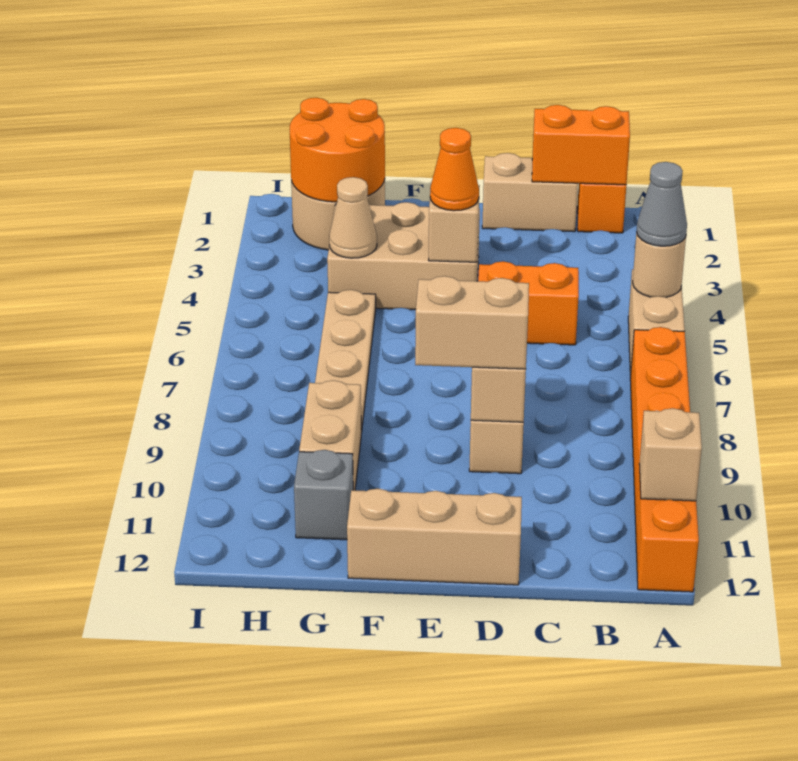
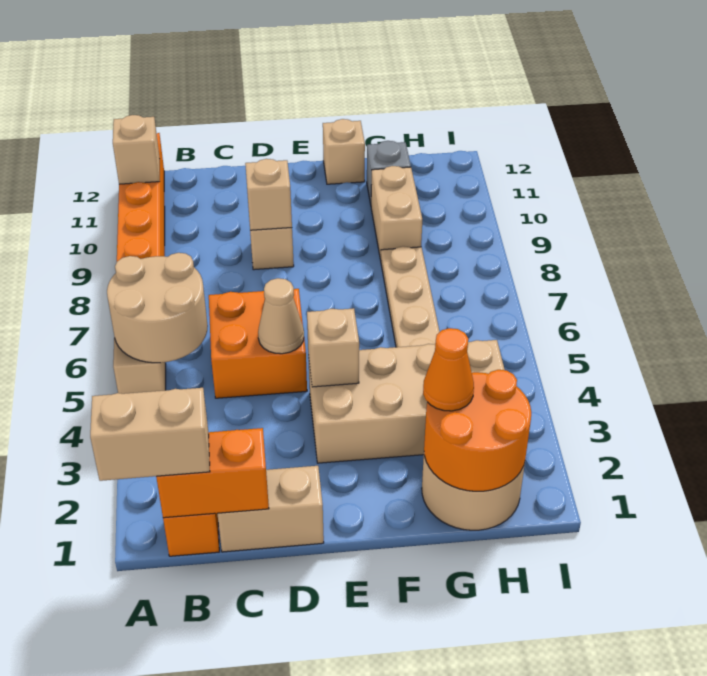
tan round brick A5 level 2 -> tan round brick A5:B6 level 2
grey cone A5 level 3 -> none
orange brick C5:D5 level 1 -> orange brick C5:D6 level 1
tan brick D9:E9 level 3 -> tan brick A1:B1 level 3
tan brick D12:F12 level 1 -> tan brick F12 level 1
tan brick E3:G4 level 1 -> tan brick E3:H4 level 1
orange cone E4 level 3 -> orange cone G2 level 3
tan cone G4 level 2 -> tan cone D5 level 2

